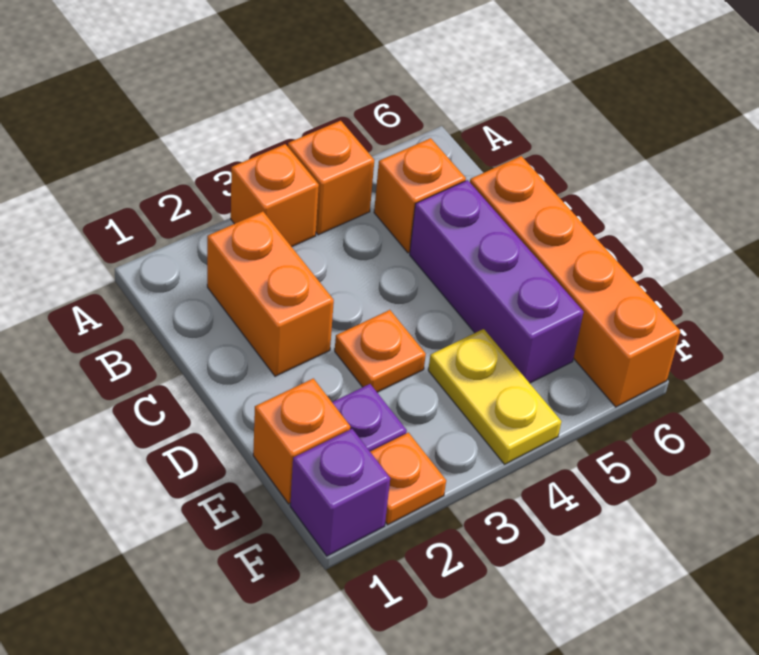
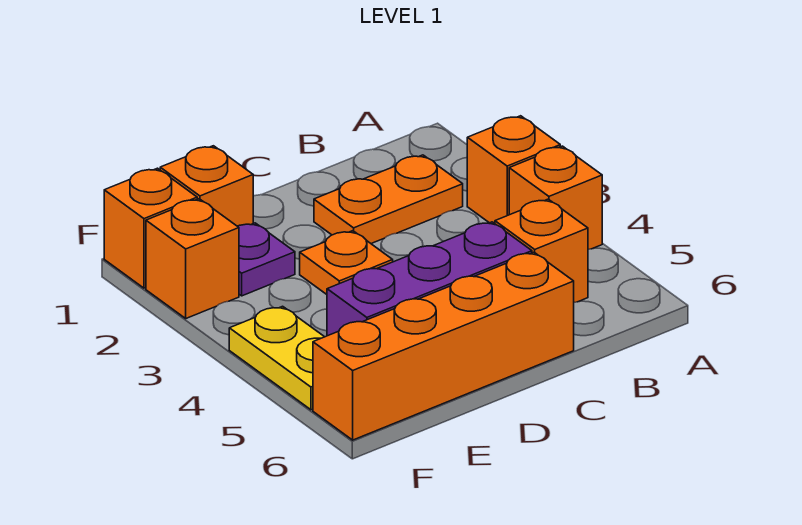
orange brick B2:C2 level 1 -> orange plate B2:C2 level 1
yellow plate E4:F4 level 1 -> yellow plate F4:F5 level 1
purple brick F1 level 1 -> orange brick F1 level 1
orange plate F2 level 1 -> orange brick F2 level 1

